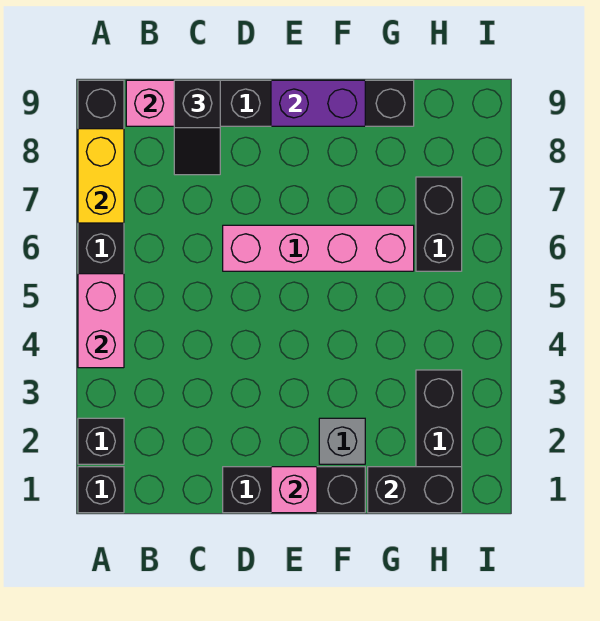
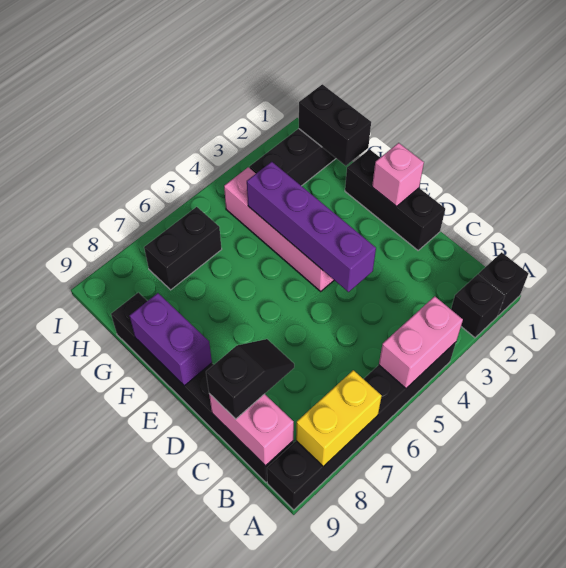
none -> purple brick D4:G4 level 2
pink brick D6:G6 level 1 -> pink brick E4:H4 level 1
grey brick F2 level 1 -> none

